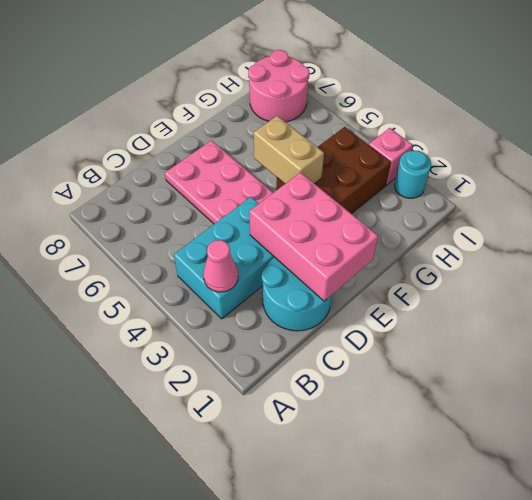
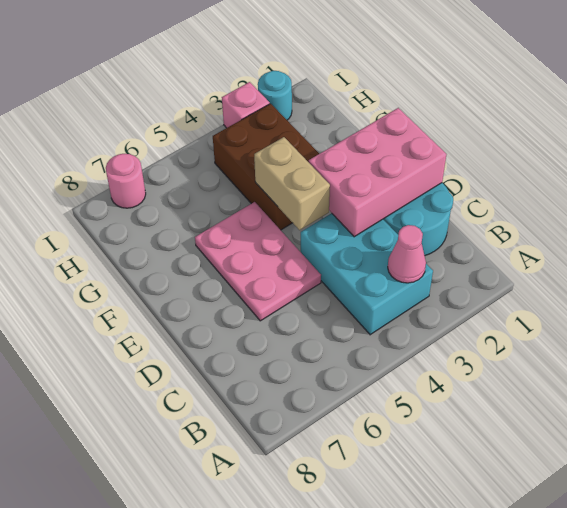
pink plate D5:E7 level 1 -> pink plate D5:F6 level 1
tan brick F4:F5 level 2 -> tan brick E4:F4 level 2
pink round brick H7:I8 level 1 -> pink round brick I7 level 1

